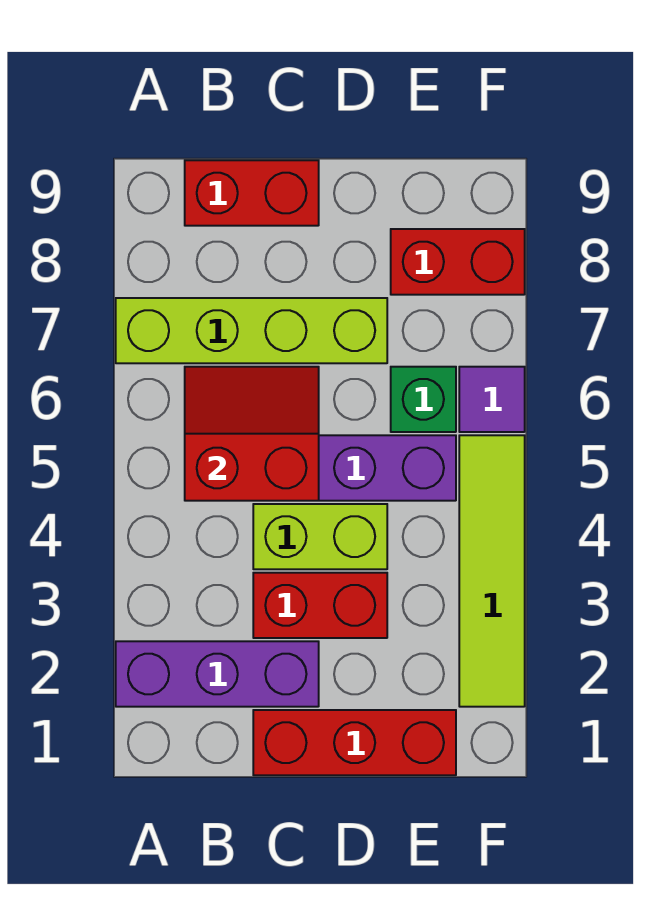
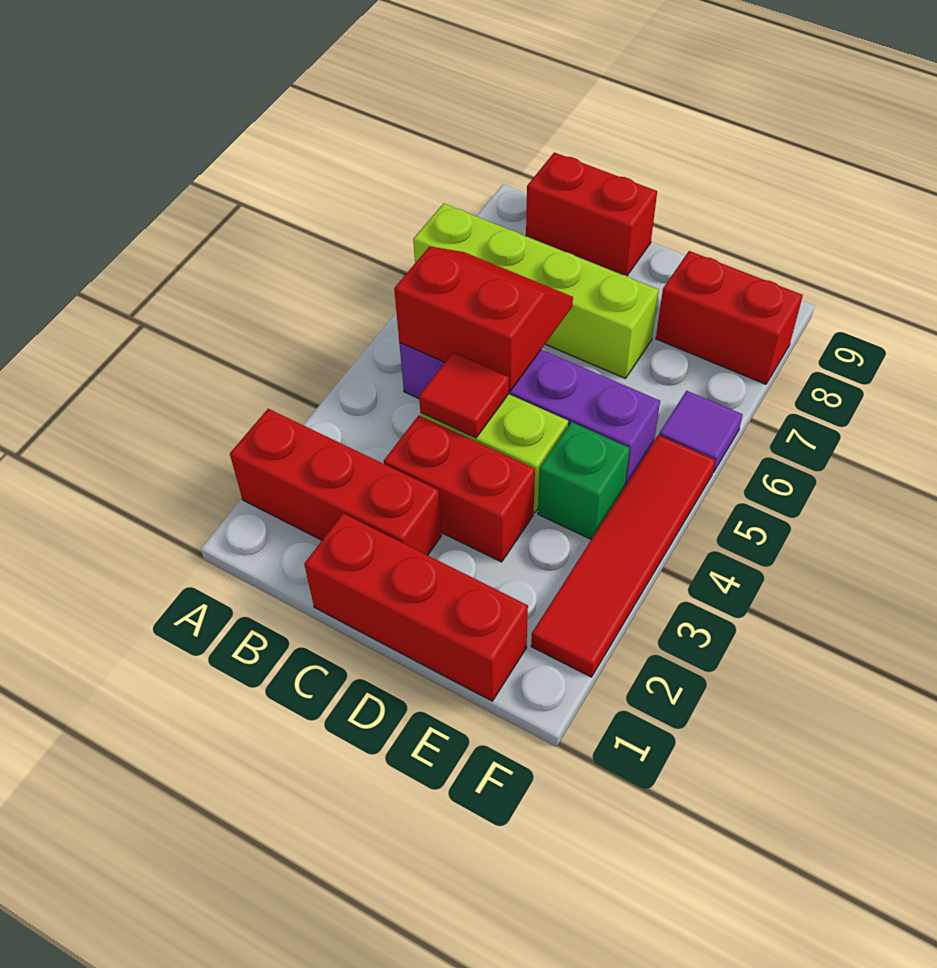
purple brick A2:C2 level 1 -> red brick A2:C2 level 1
none -> red tile C4 level 2
green brick E6 level 1 -> green brick E4 level 1
lime tile F2:F5 level 1 -> red tile F2:F5 level 1

